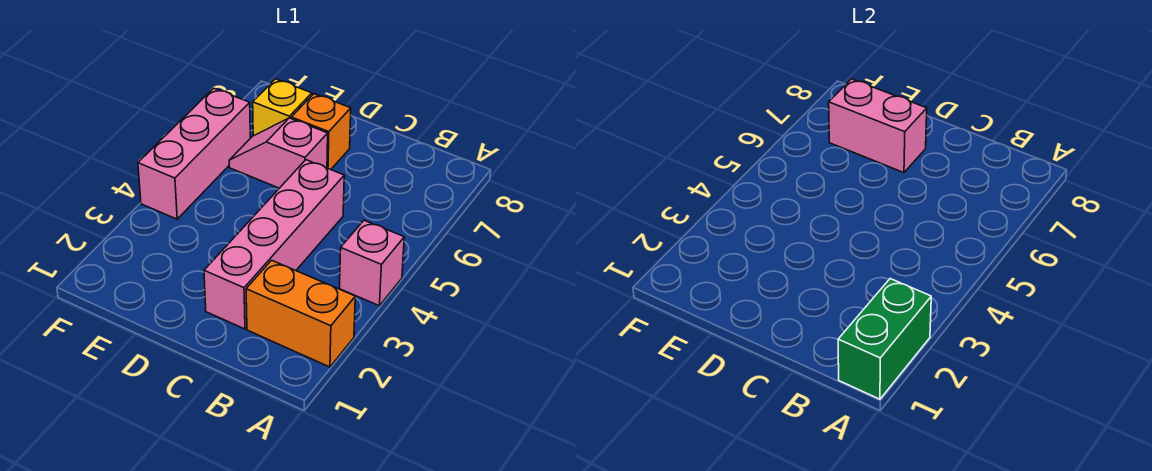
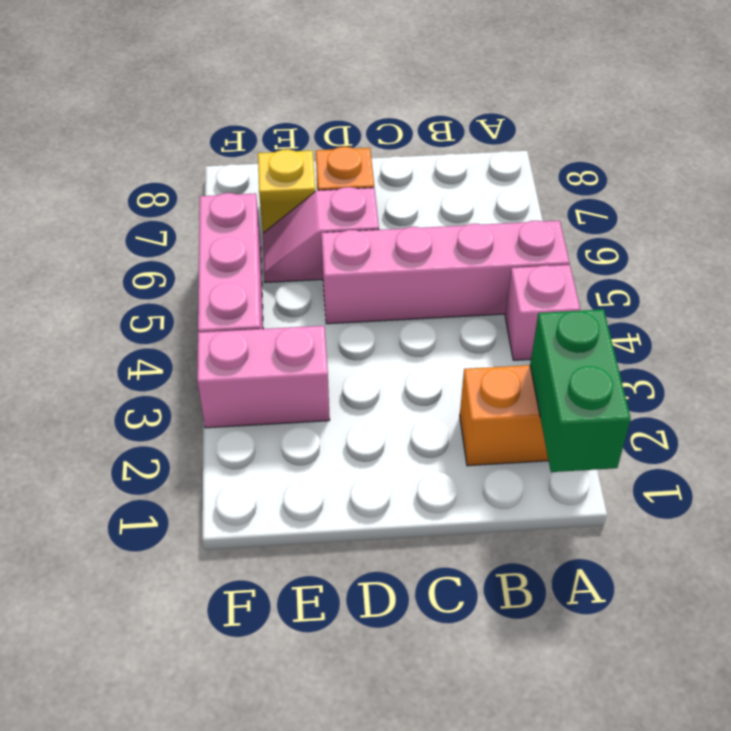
pink brick C2:C5 level 1 -> pink brick A5:D5 level 1
pink brick D7:E7 level 2 -> pink brick E3:F3 level 1

